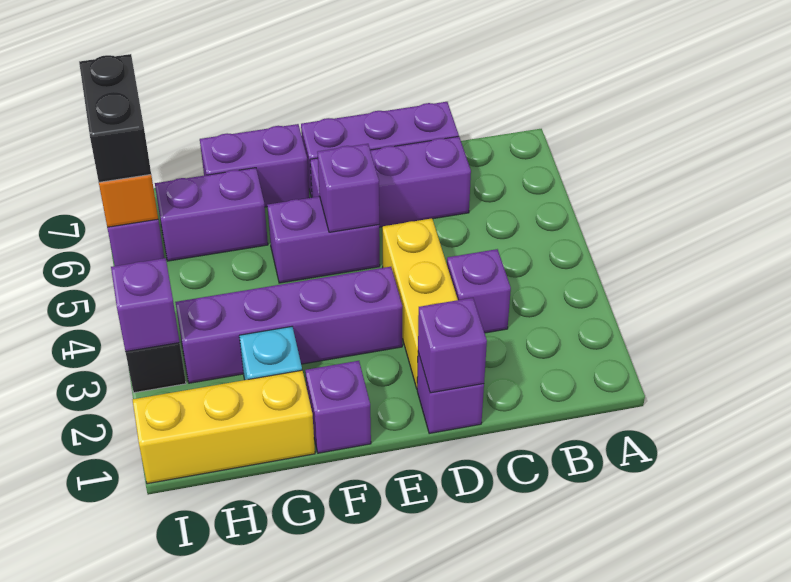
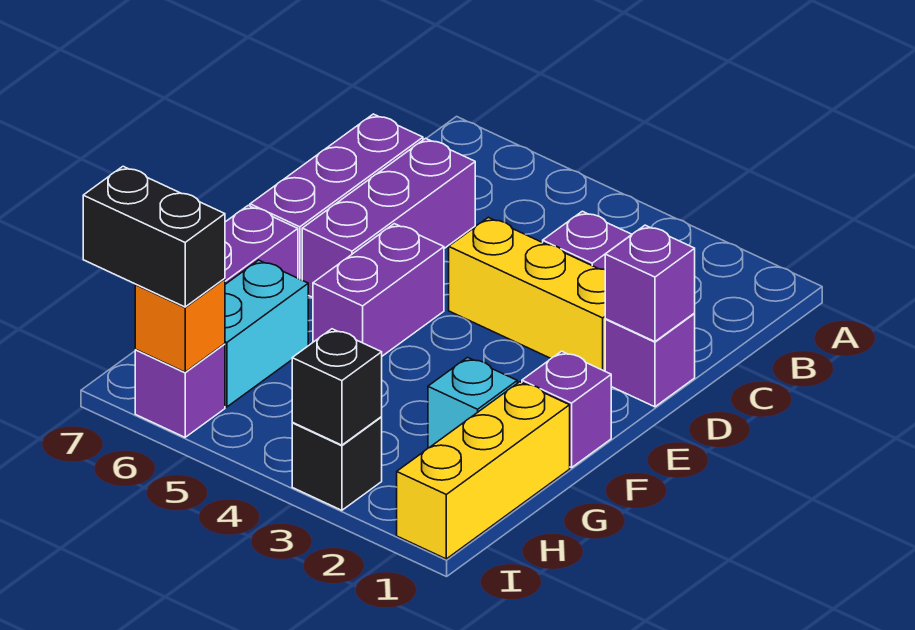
purple brick E3:H3 level 1 -> none
purple brick E5 level 2 -> none
purple brick G6:H6 level 1 -> cyan brick G6:H6 level 1
purple brick I3 level 2 -> black brick I3 level 2

